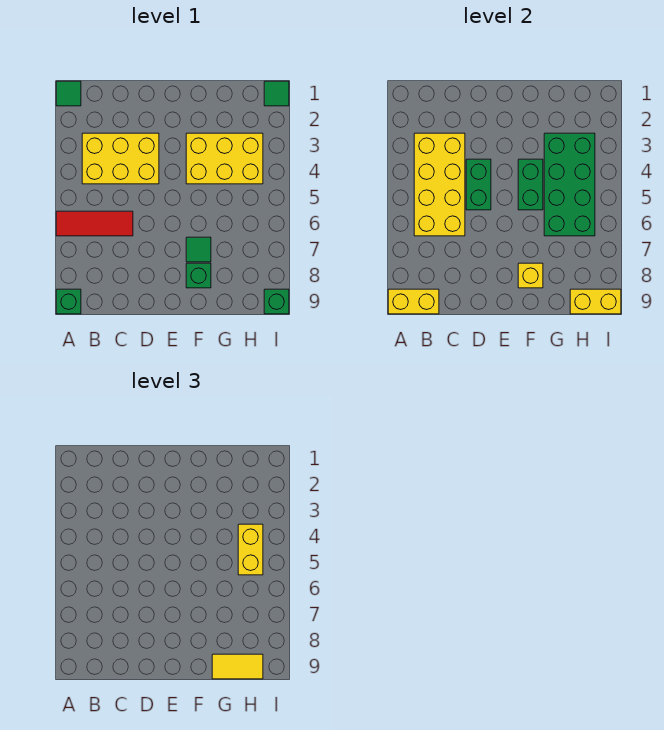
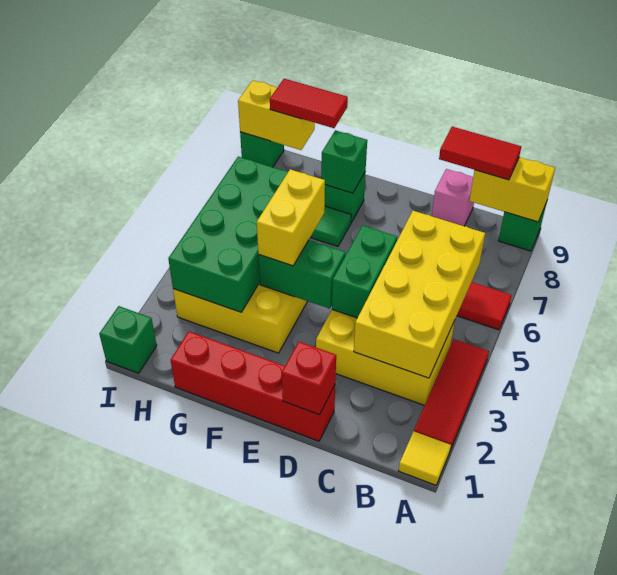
green tile A1 level 1 -> yellow tile A1 level 1
none -> red tile A2:A4 level 1
none -> red tile B9:C9 level 3
none -> pink brick C9 level 1
none -> red brick D1:G1 level 1
none -> red brick D1 level 2
green brick F4:F5 level 2 -> green brick E4:F4 level 2
yellow brick F8 level 2 -> green brick F8 level 2
yellow tile G9:H9 level 3 -> red tile G9:H9 level 3
yellow brick H4:H5 level 3 -> yellow brick F4:F5 level 3
green tile I1 level 1 -> green brick I1 level 1

